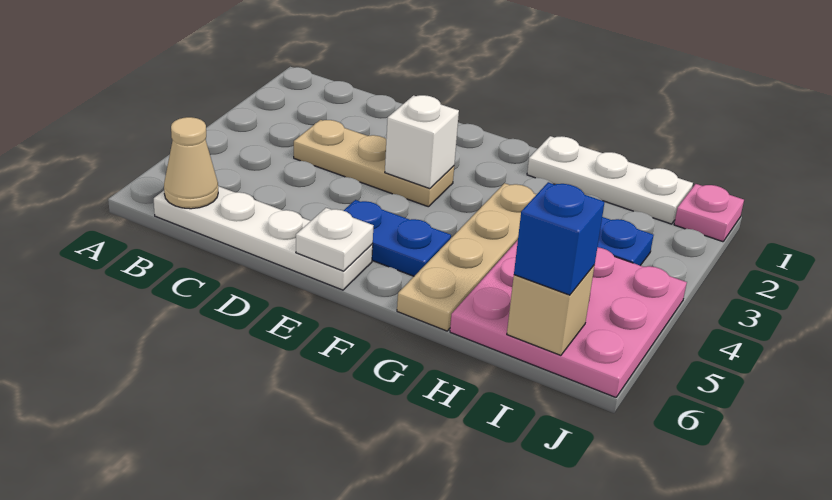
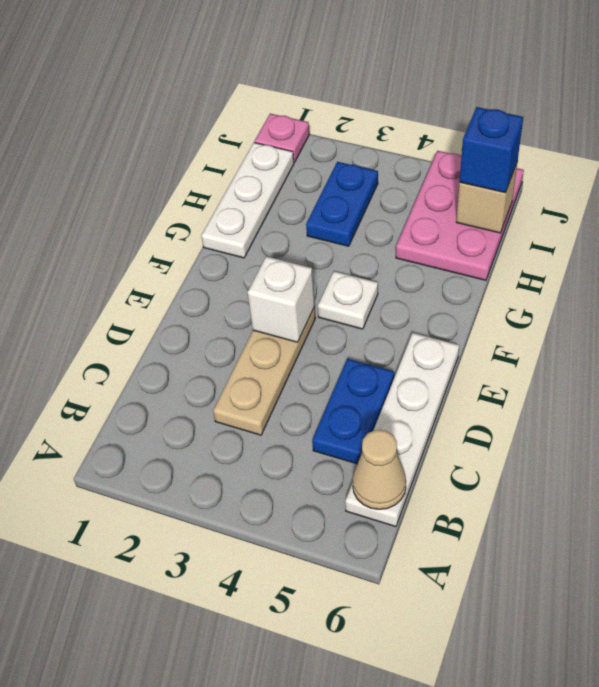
blue plate E5:F5 level 1 -> blue plate C5:D5 level 1
white plate E6 level 2 -> white plate F4 level 1
tan plate G3:G6 level 1 -> none
pink plate H4:J6 level 1 -> pink plate H5:J6 level 1

